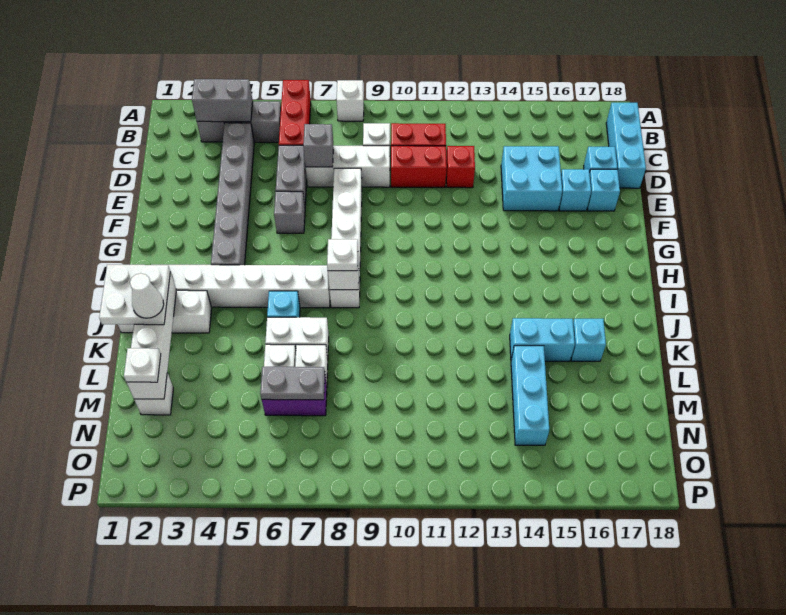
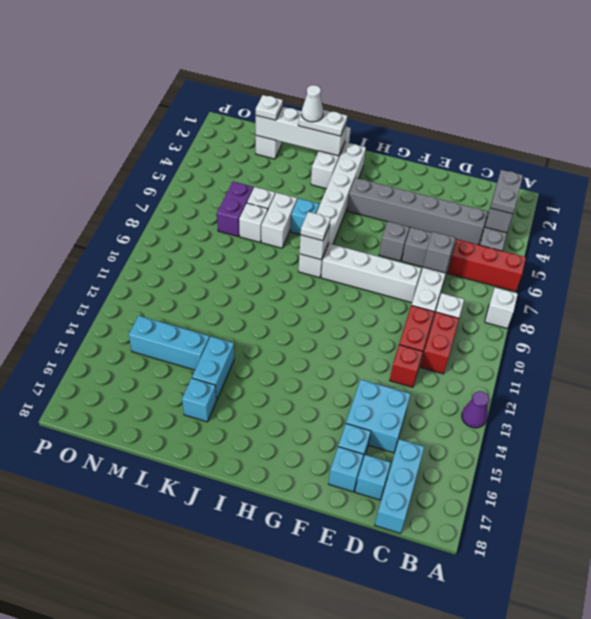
none -> purple cone A13 level 1
cyan brick B18:D18 level 1 -> cyan brick C16:C18 level 1
white plate J1:K2 level 3 -> white plate J2:K2 level 3
grey plate M6:M7 level 2 -> grey plate B3:B4 level 3

